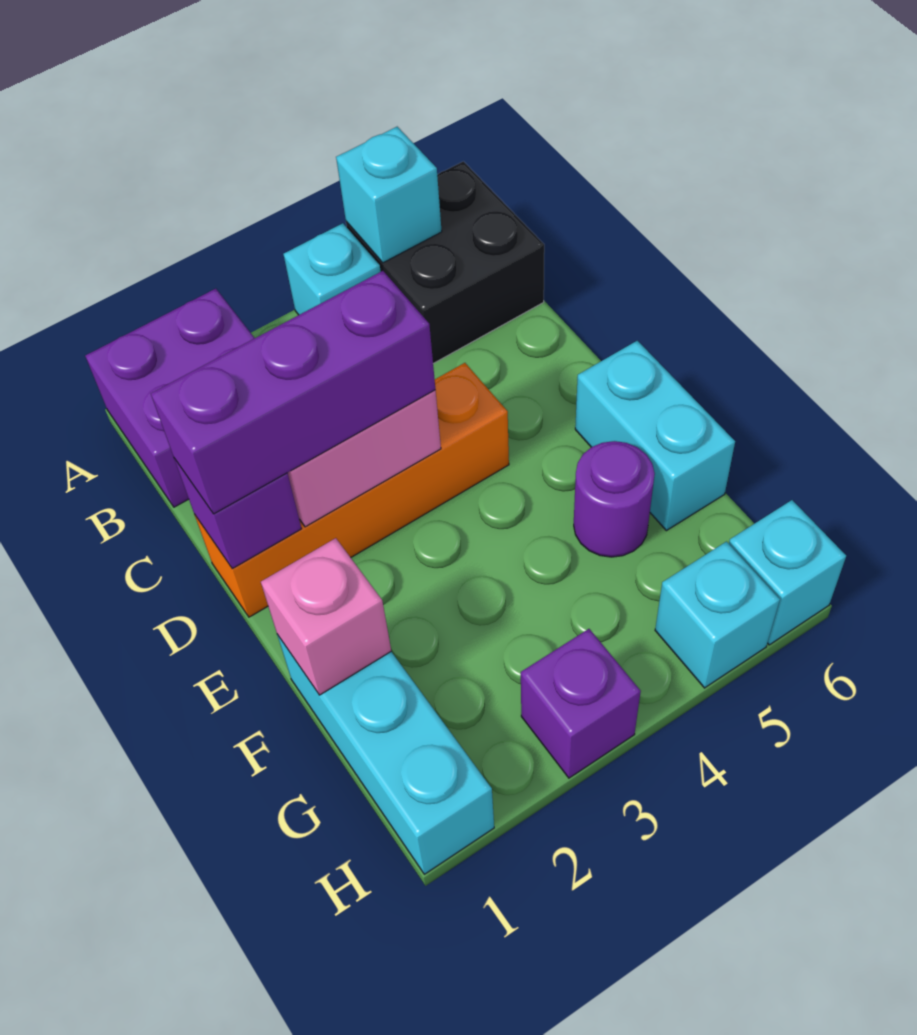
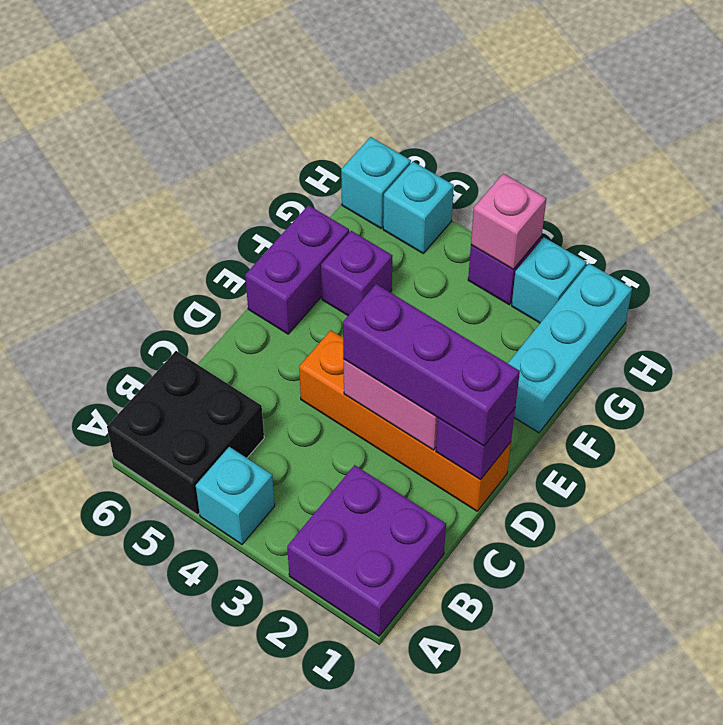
cyan brick A5 level 2 -> cyan brick H2 level 1
cyan brick E6:F6 level 1 -> purple brick E6:F6 level 1
pink brick F1 level 2 -> pink brick H3 level 2
purple round brick F5 level 1 -> purple brick F5 level 1

